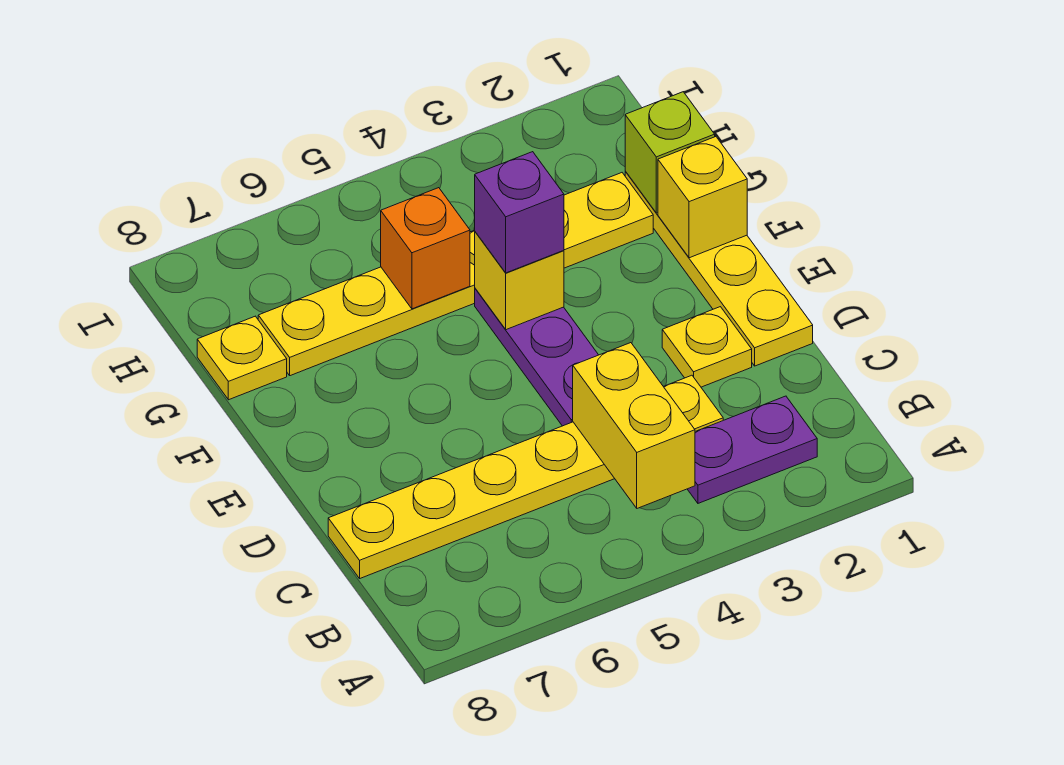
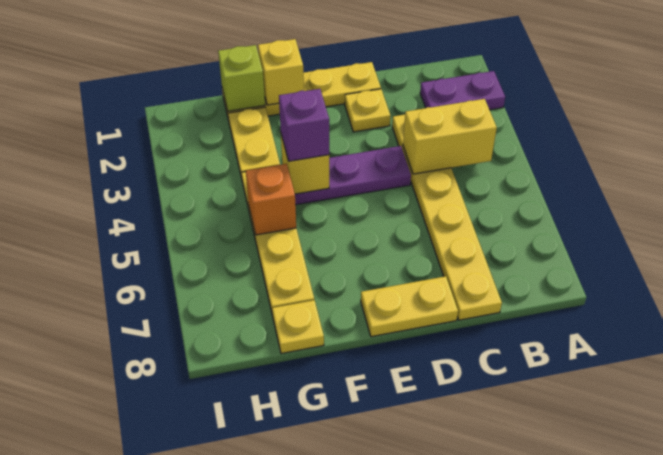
purple plate B2:B3 level 1 -> purple plate A2:B2 level 1
none -> yellow plate D8:E8 level 1

